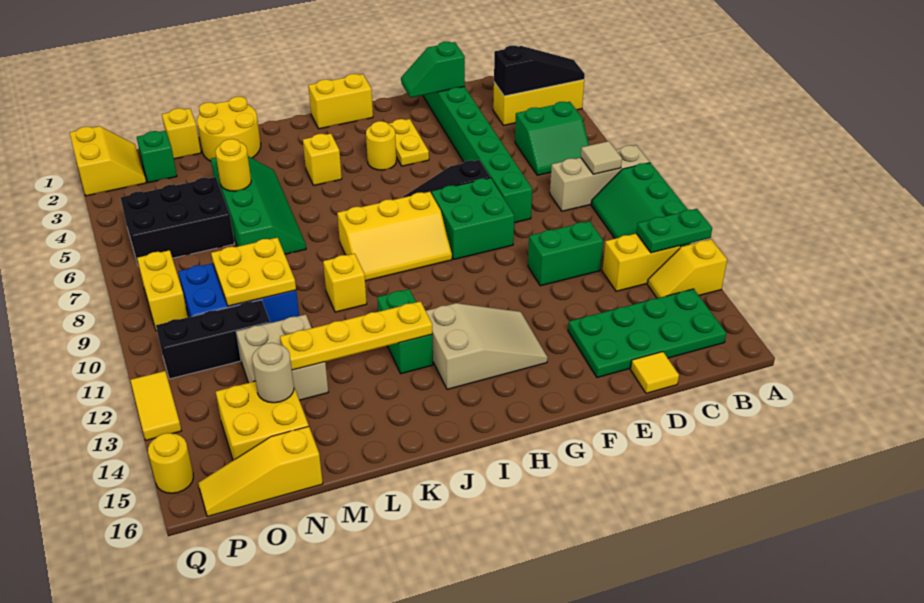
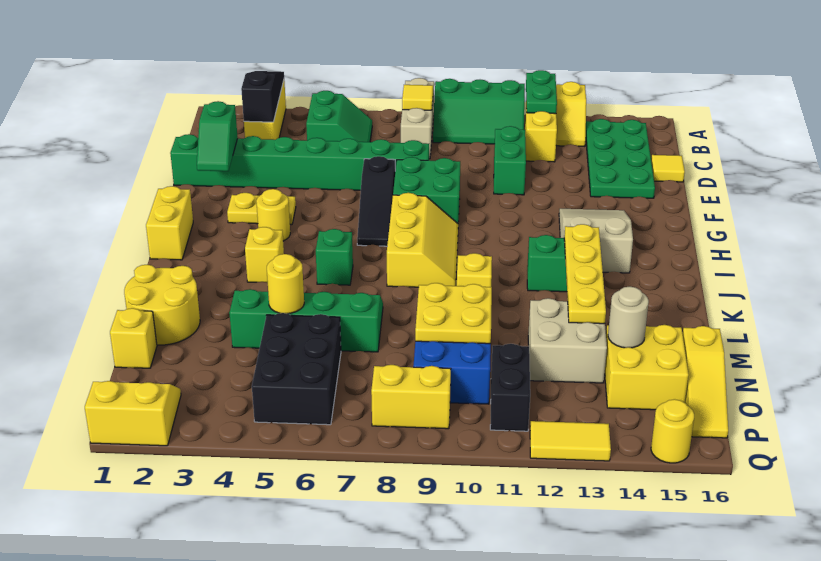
tan tile B8 level 2 -> yellow tile B8 level 2
black brick N11:P11 level 1 -> black brick O11:P11 level 1
green brick O2 level 1 -> green brick J6 level 1

